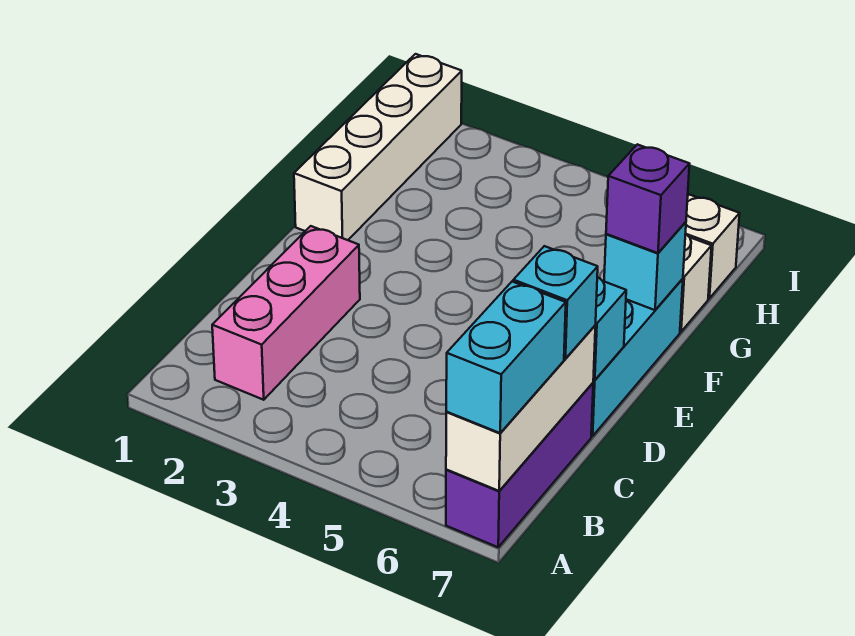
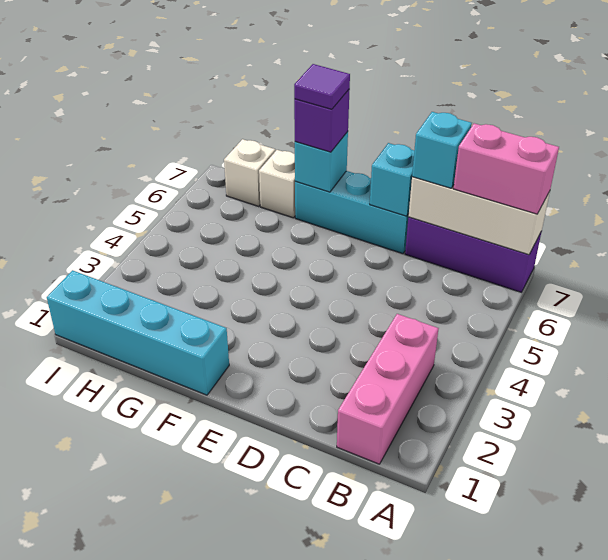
cyan brick A7:B7 level 3 -> pink brick A7:B7 level 3
pink brick B2:D2 level 1 -> pink brick B1:B3 level 1
white brick F1:I1 level 1 -> cyan brick F1:I1 level 1
none -> purple tile F7 level 4

